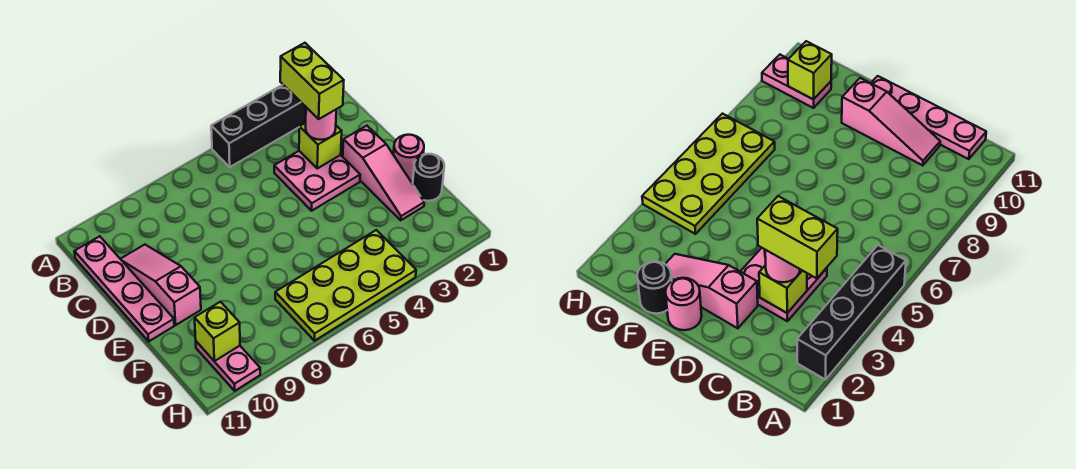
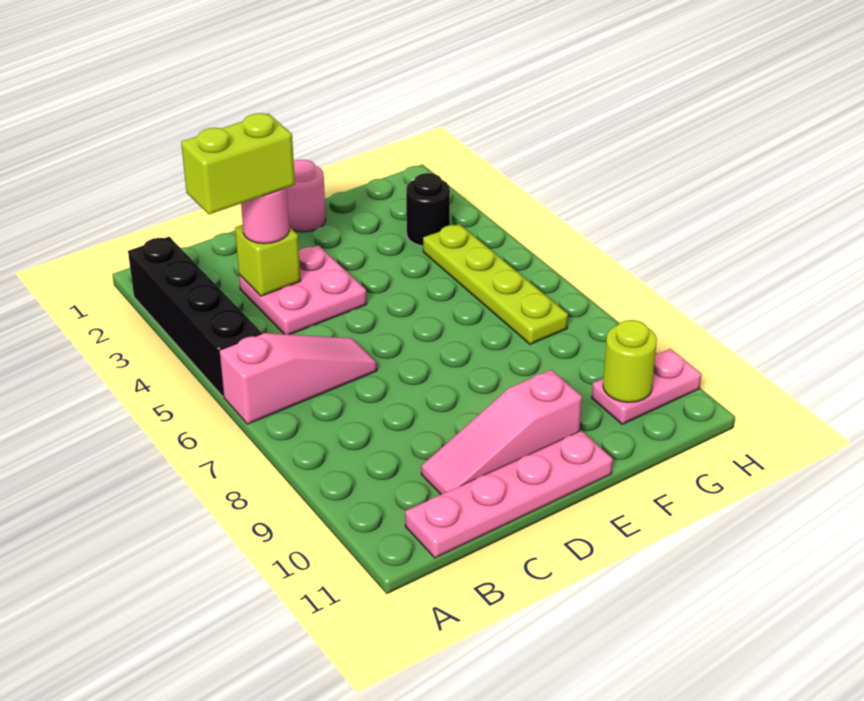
pink slope D2:F2 level 1 top D -> pink slope A6:C6 level 1 top A
black round brick F1 level 1 -> black round brick G3 level 1
lime plate G4:H7 level 1 -> lime plate G4:G7 level 1
lime brick G10 level 2 -> lime round brick G10 level 2

